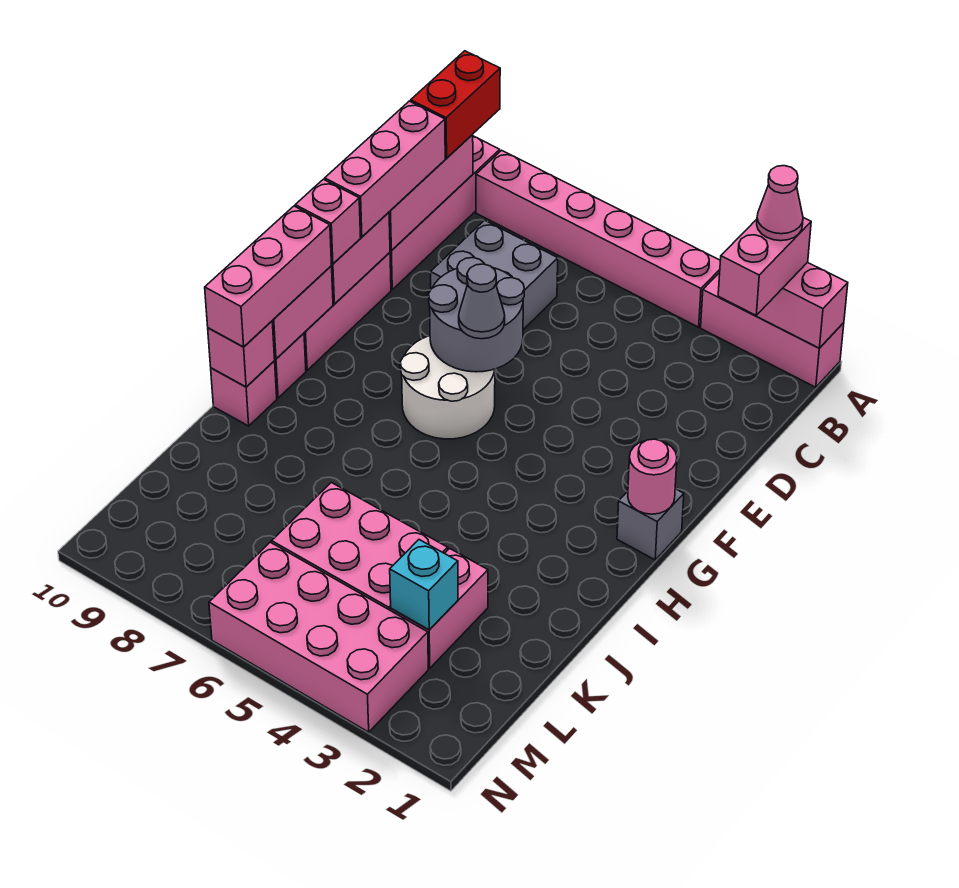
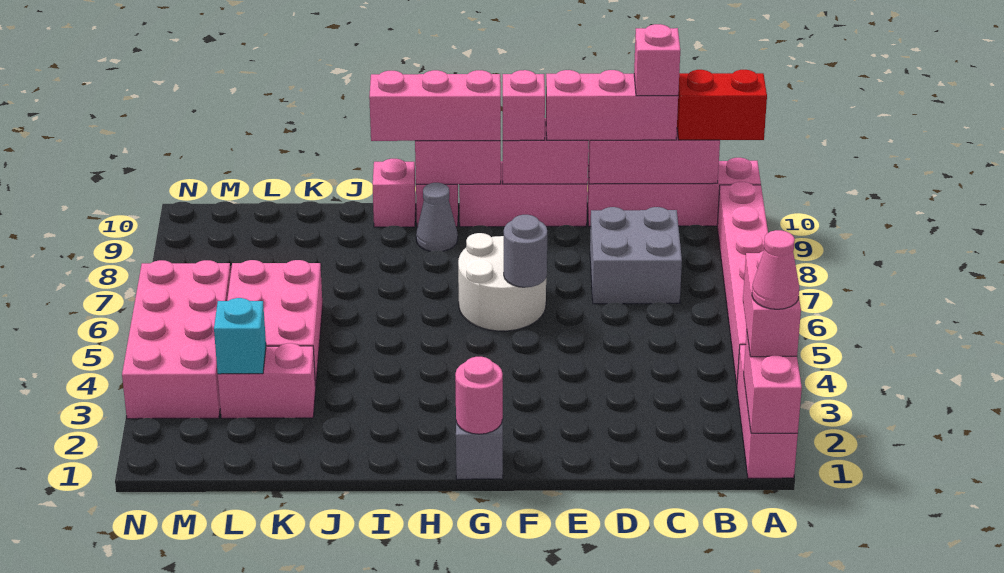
pink brick A2:B2 level 3 -> pink brick A2:A3 level 3
grey round brick E6:F7 level 2 -> grey round brick F6 level 2
grey cone F6 level 3 -> grey cone H9 level 1
pink brick I10 level 2 -> pink brick C10 level 4

